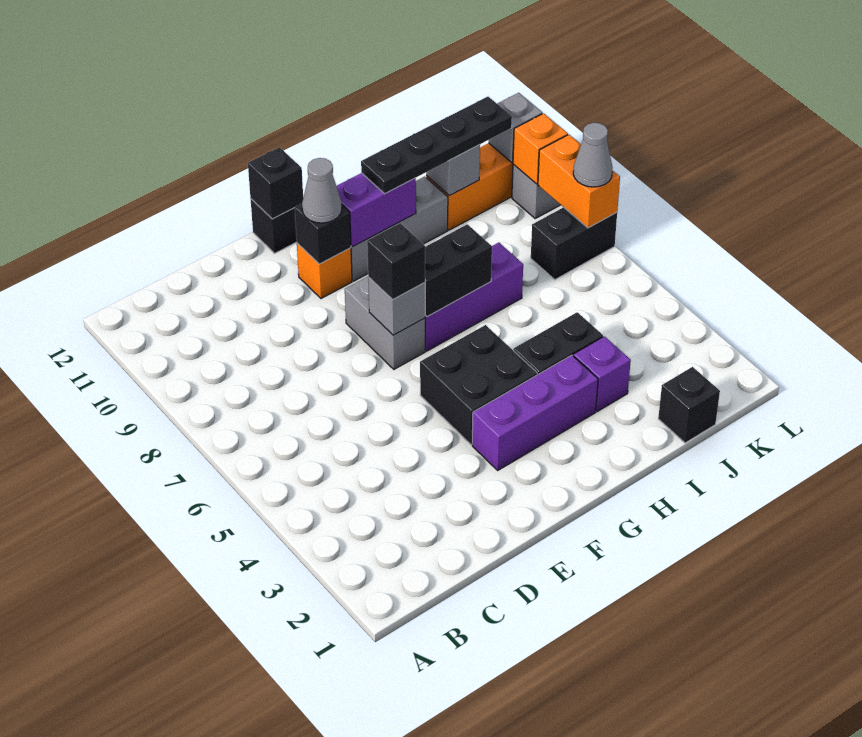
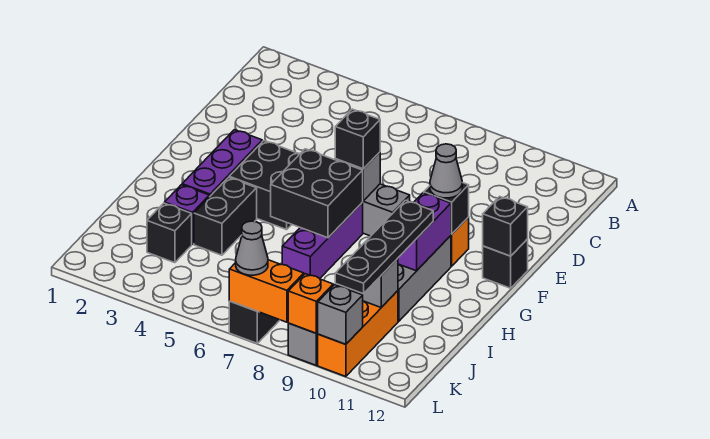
black brick G7:H7 level 2 -> black brick G6:H7 level 2
black brick J1 level 1 -> black brick J3 level 1

